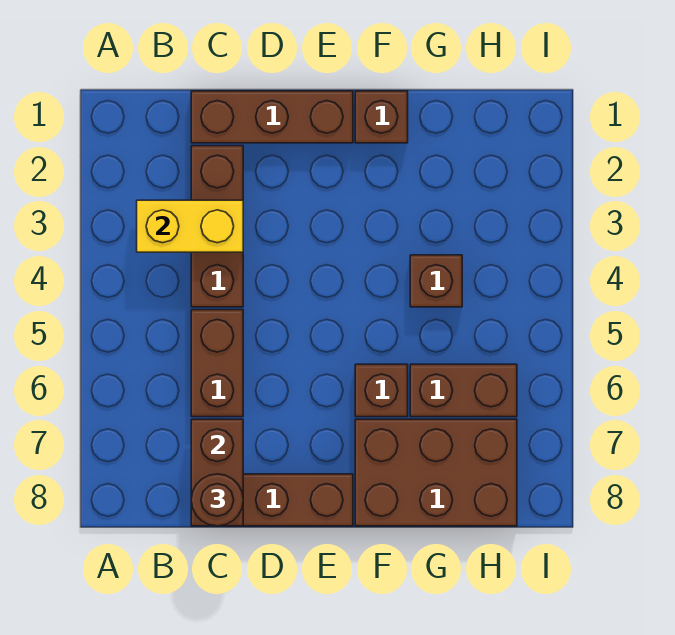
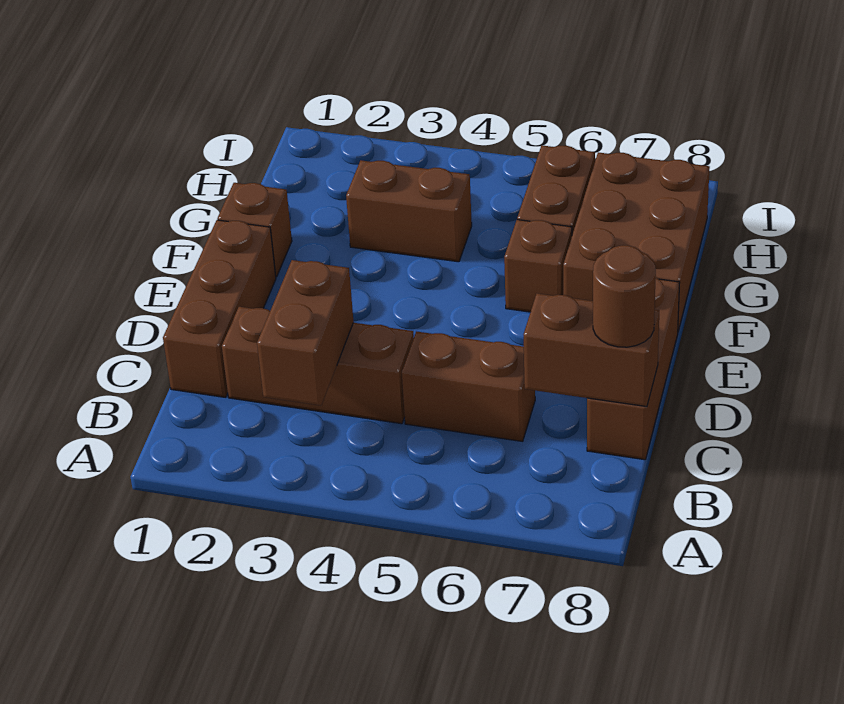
yellow brick B3:C3 level 2 -> brown brick B3:C3 level 2
brown brick G4 level 1 -> brown brick G3:G4 level 1

